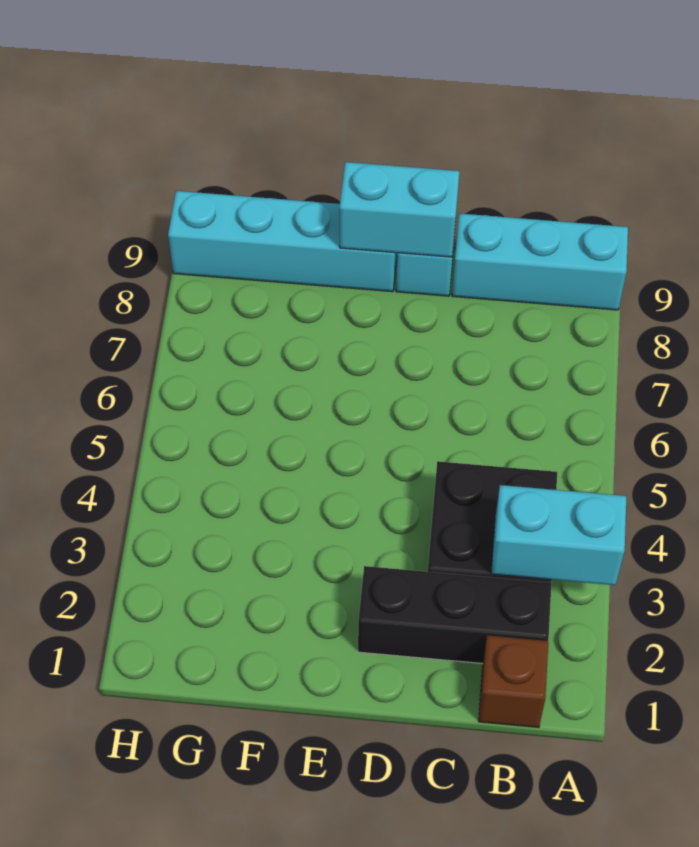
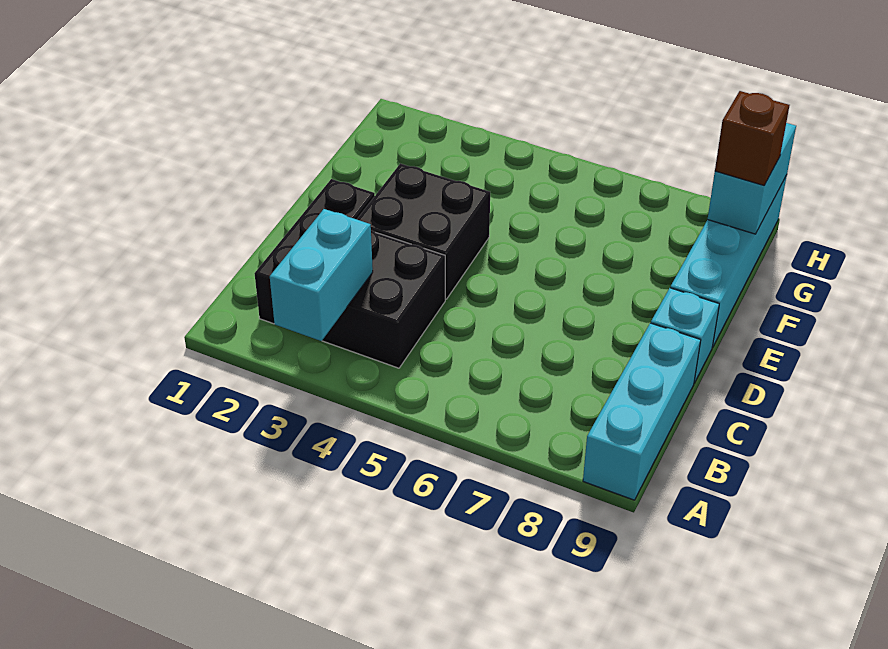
brown brick B1 level 1 -> brown brick G9 level 3
none -> black brick D3:E4 level 1
cyan brick D9:E9 level 2 -> cyan brick G9:H9 level 2

